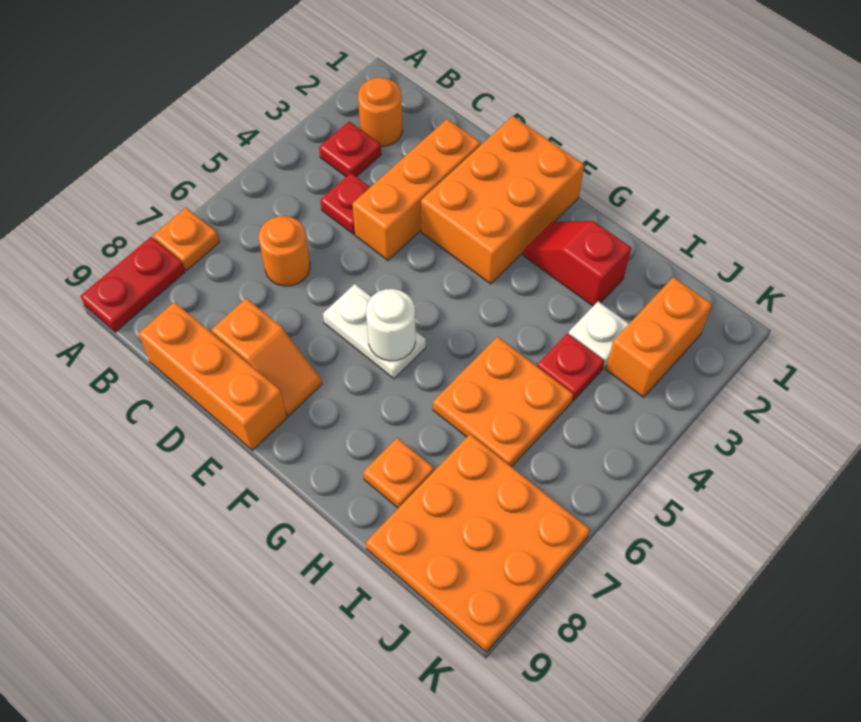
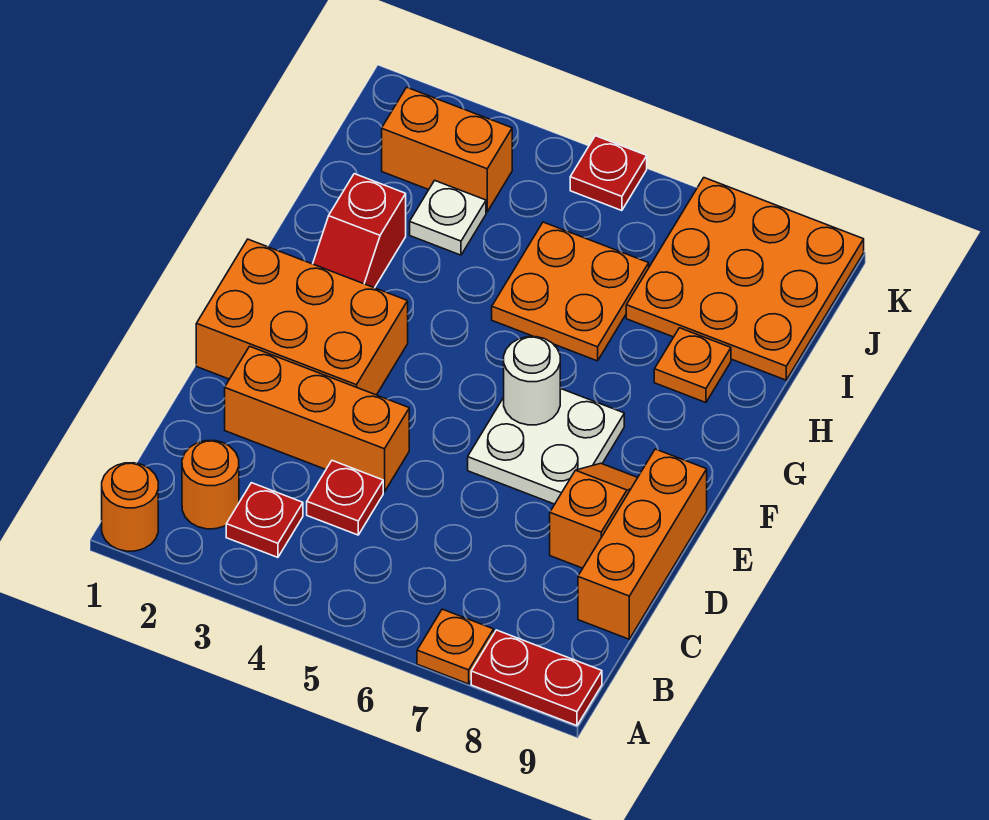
orange round brick C6 level 1 -> orange round brick A1 level 1
white plate E6:F6 level 1 -> white plate E6:F7 level 1
red plate I4 level 1 -> red plate K5 level 1

